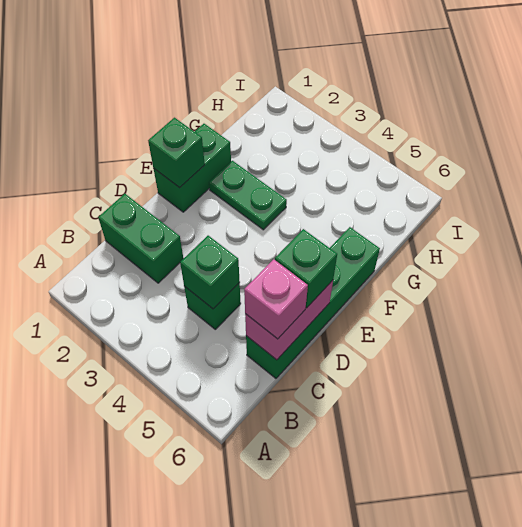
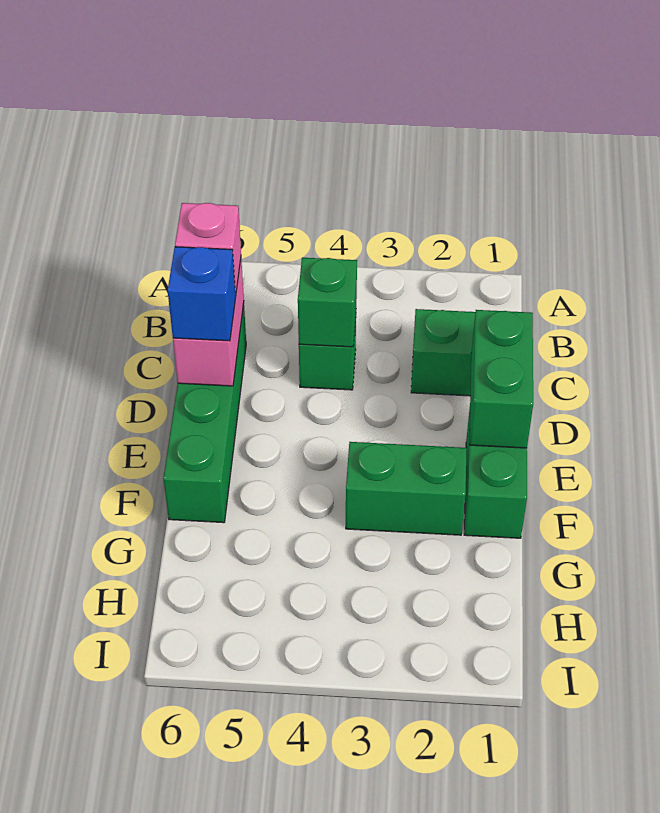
green brick D6 level 3 -> blue brick D6 level 3
green brick E1 level 2 -> green brick D1:E1 level 2
green plate F2:F3 level 1 -> green brick F2:F3 level 1

